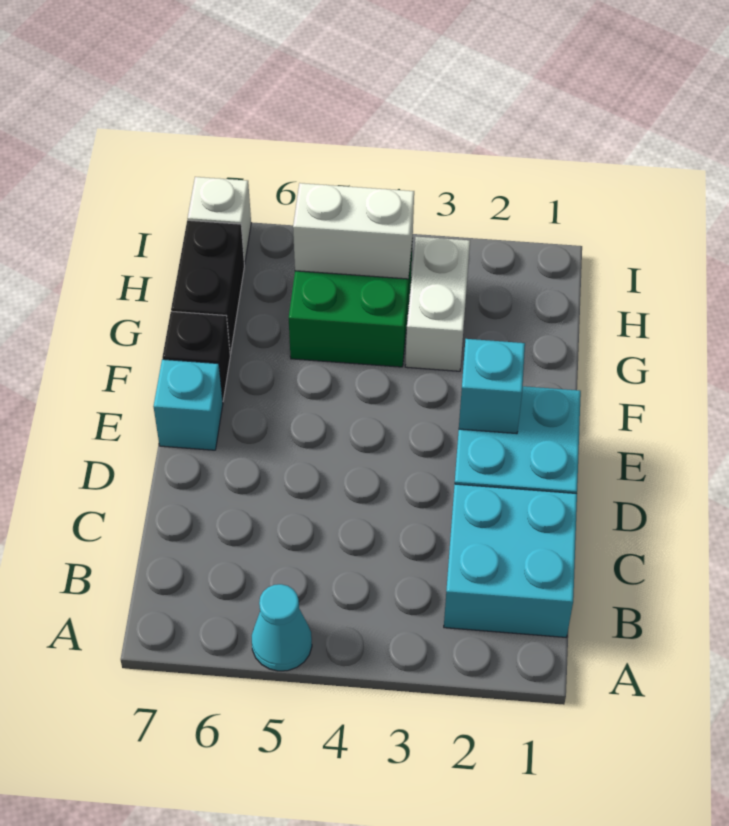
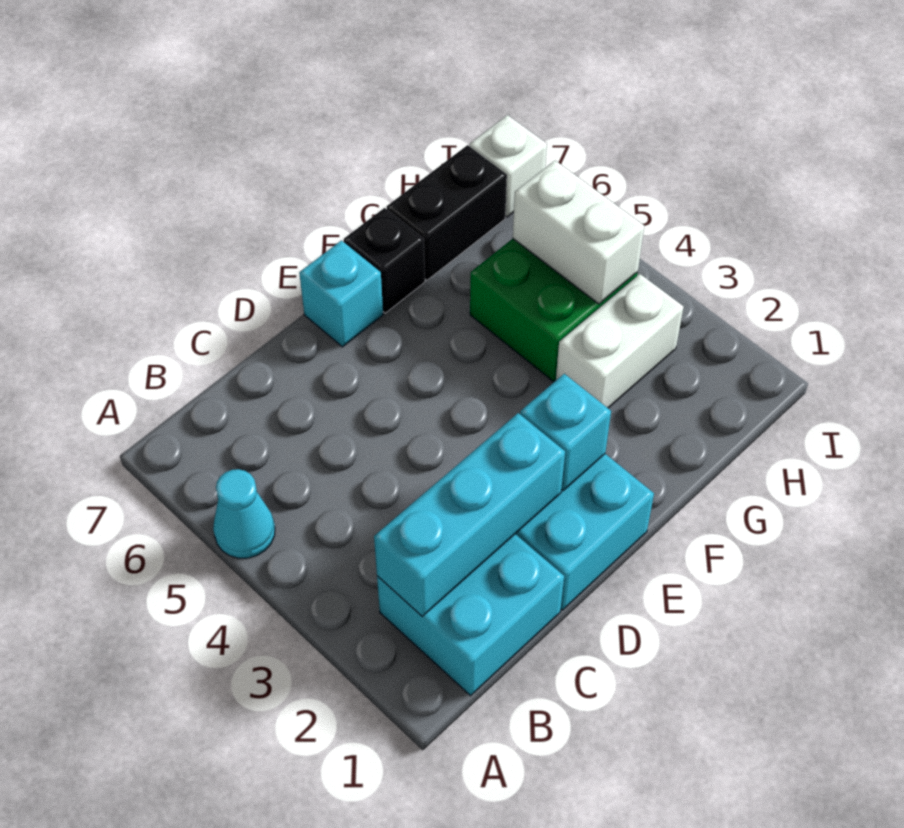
none -> cyan brick B2:D2 level 2

